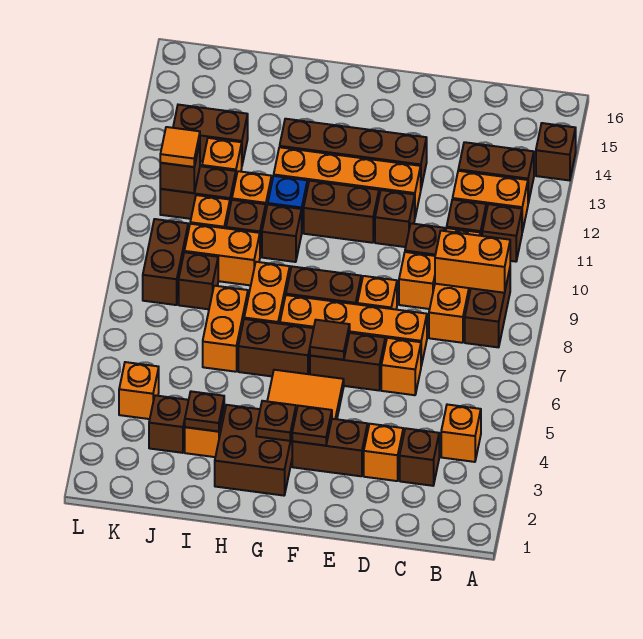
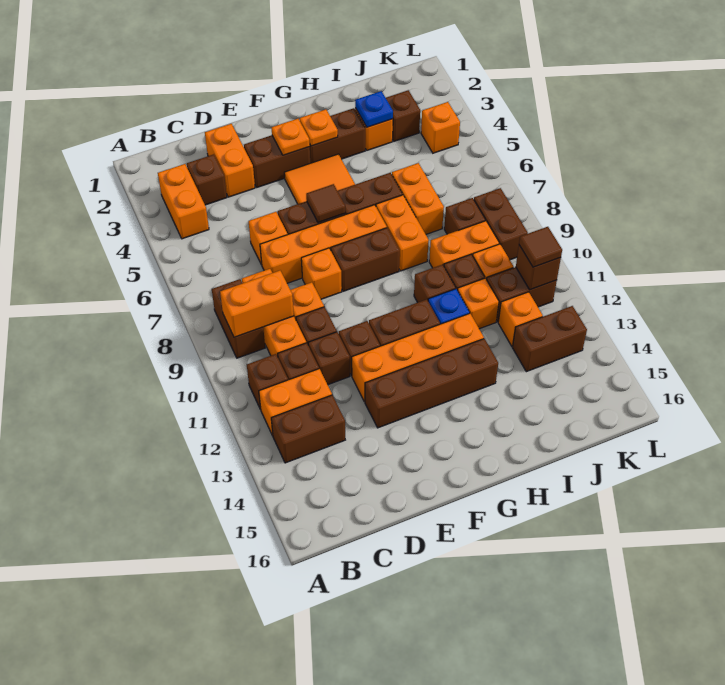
brown brick A14 level 1 -> brown brick D11 level 1
orange brick B4 level 1 -> orange brick B3:B4 level 1
orange brick D3 level 1 -> orange brick D2:D3 level 1
brown plate F3 level 2 -> orange plate F3 level 2
brown brick G2:H3 level 1 -> brown brick G3:H3 level 1
brown plate G3 level 2 -> orange plate G3 level 2
brown plate I3 level 2 -> blue plate I3 level 2
orange tile K11 level 3 -> brown tile K11 level 3

